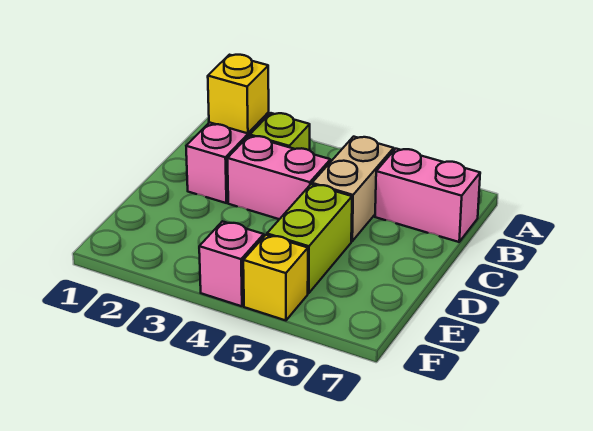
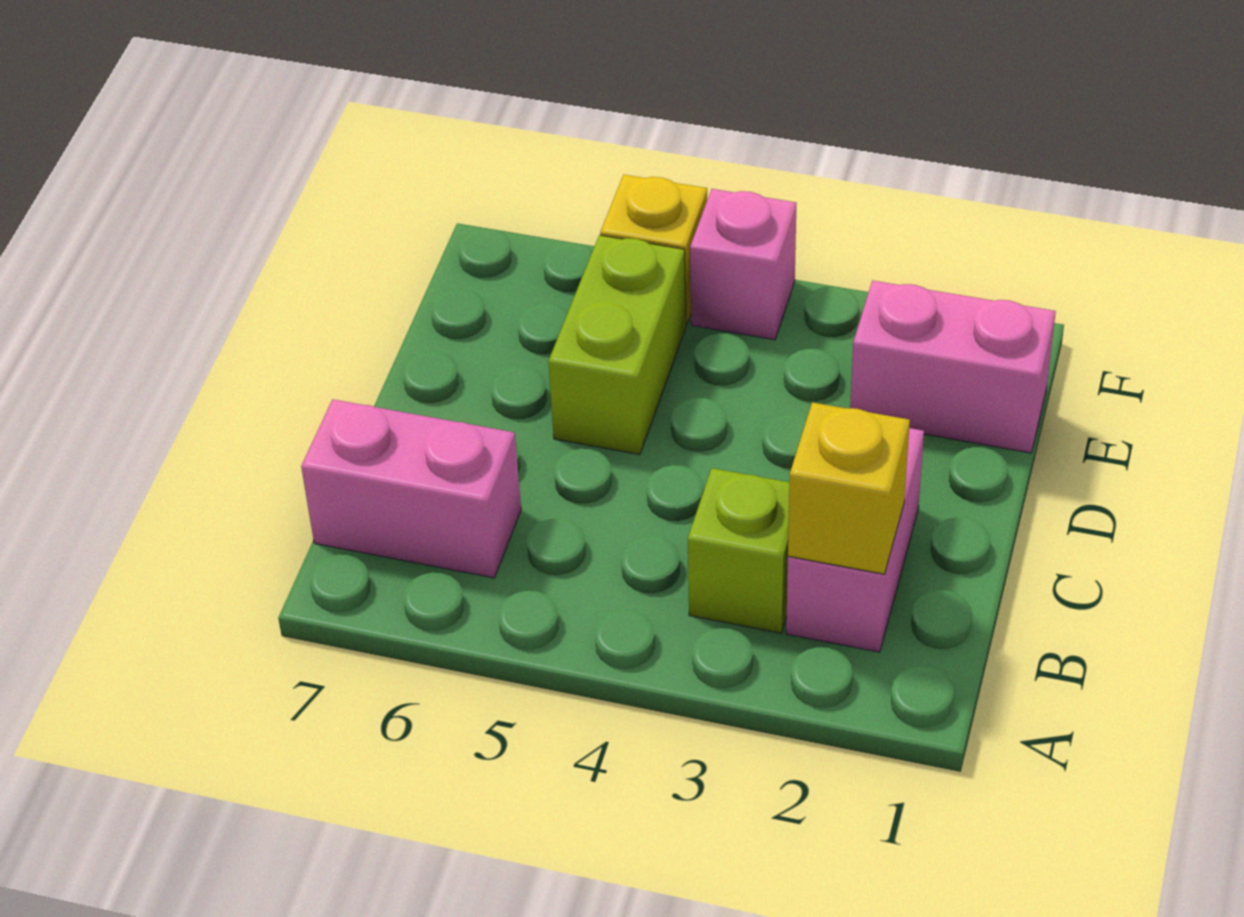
tan brick B5:C5 level 1 -> none
pink brick C3:C4 level 1 -> pink brick E1:E2 level 1

